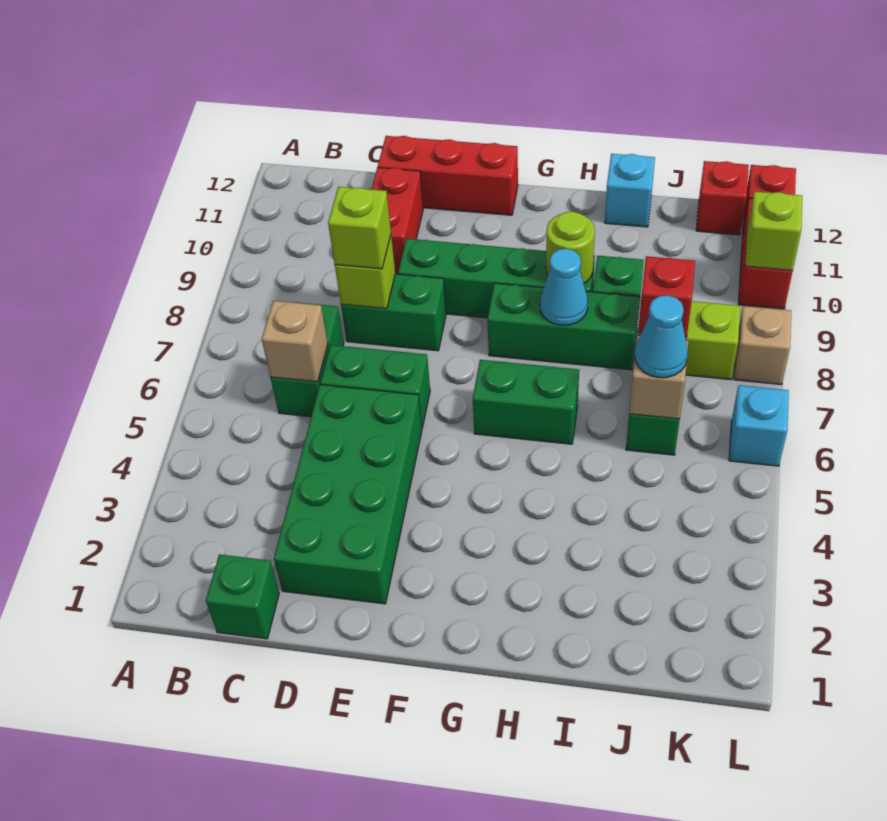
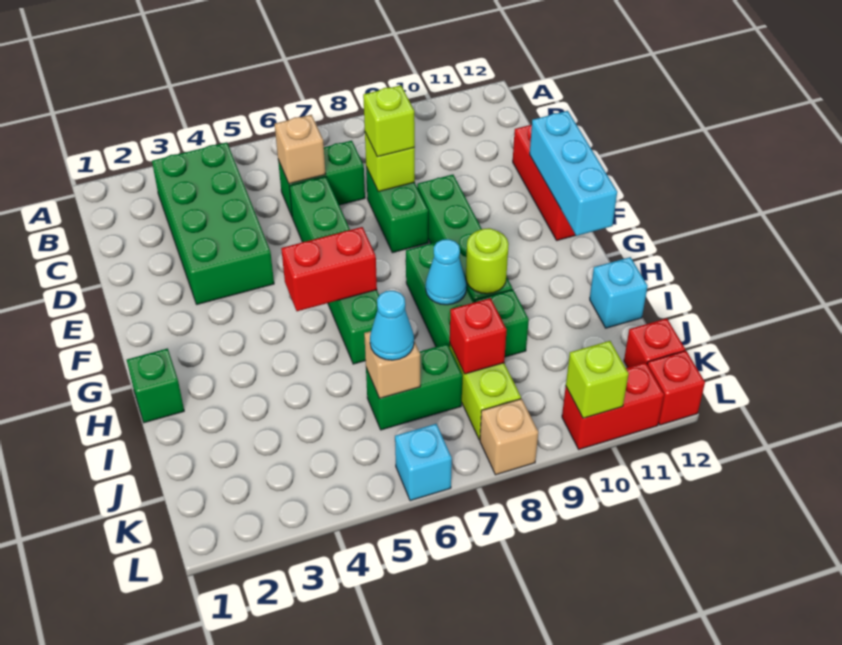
green brick C1 level 1 -> green brick H1 level 1
green brick D2:E5 level 1 -> green brick B3:E4 level 1
red brick D10:D11 level 1 -> red brick G5:G6 level 2
none -> cyan brick E12:G12 level 2

